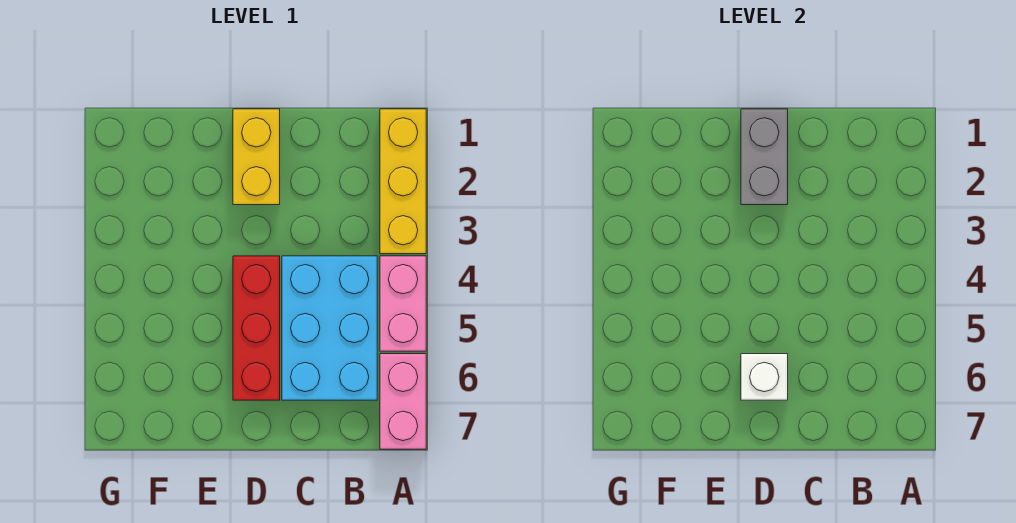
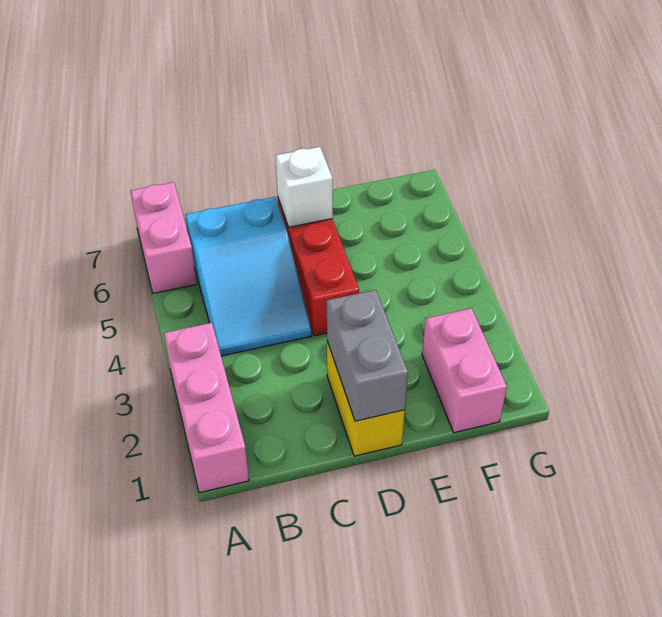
yellow brick A1:A3 level 1 -> pink brick A1:A3 level 1
pink brick A4:A5 level 1 -> pink brick F1:F2 level 1
cyan brick B4:C6 level 1 -> cyan slope B4:C6 level 1 top 6

